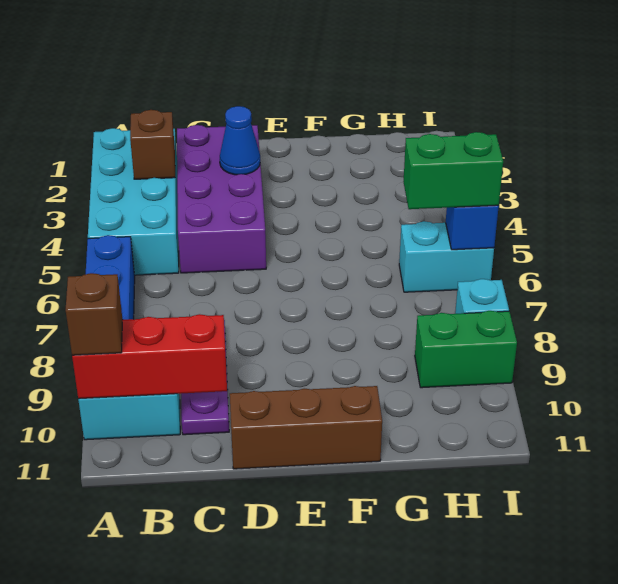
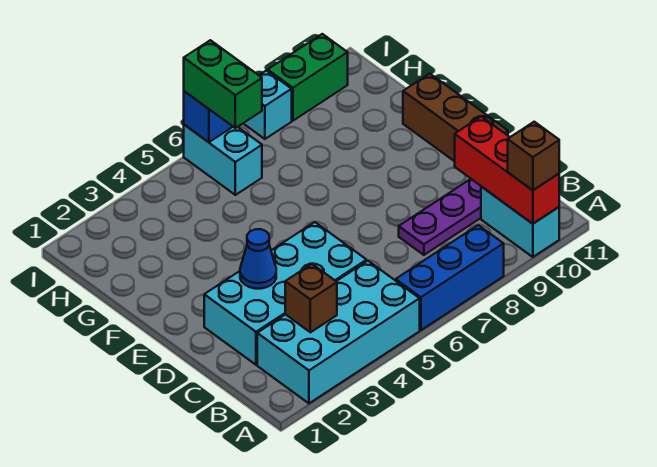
purple brick C2:D5 level 1 -> cyan brick C2:D5 level 1
green brick H9:I9 level 1 -> green brick I9:I10 level 1

